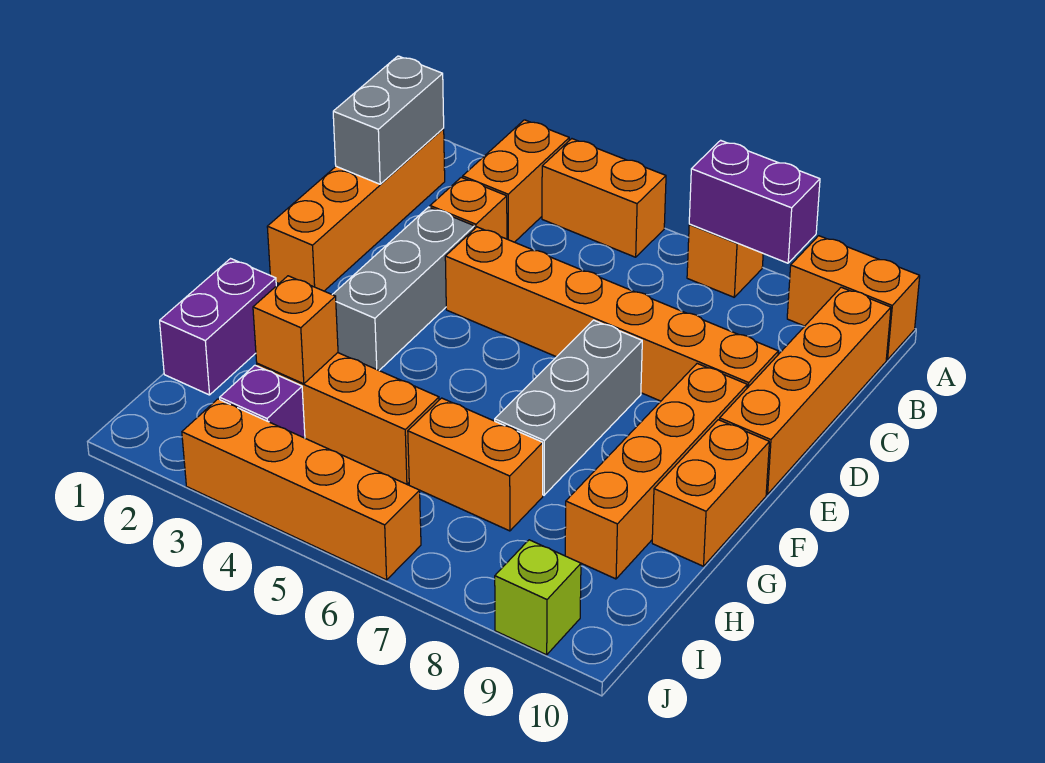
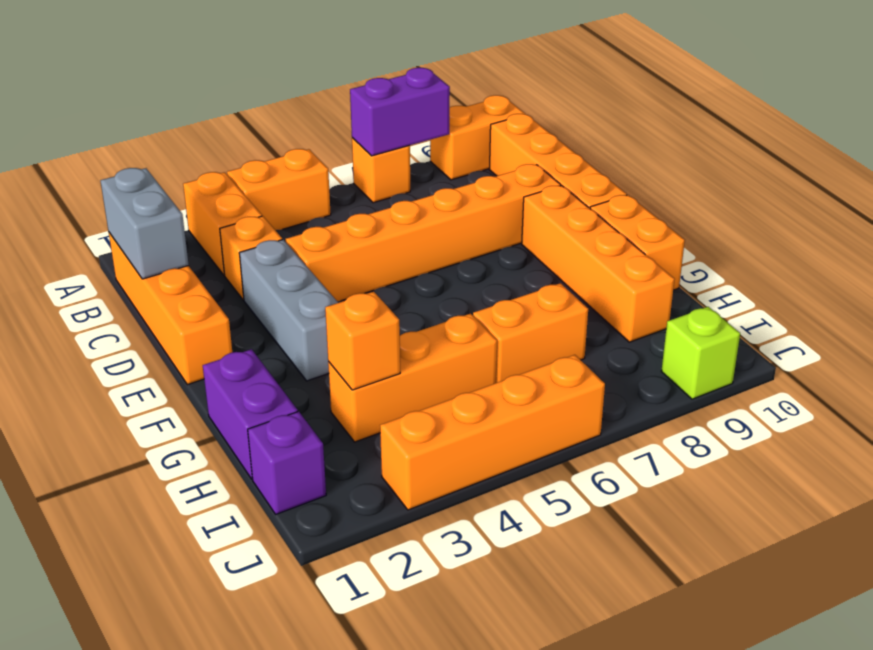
grey brick E7:G7 level 1 -> none
purple brick I3 level 1 -> purple brick I1 level 1

